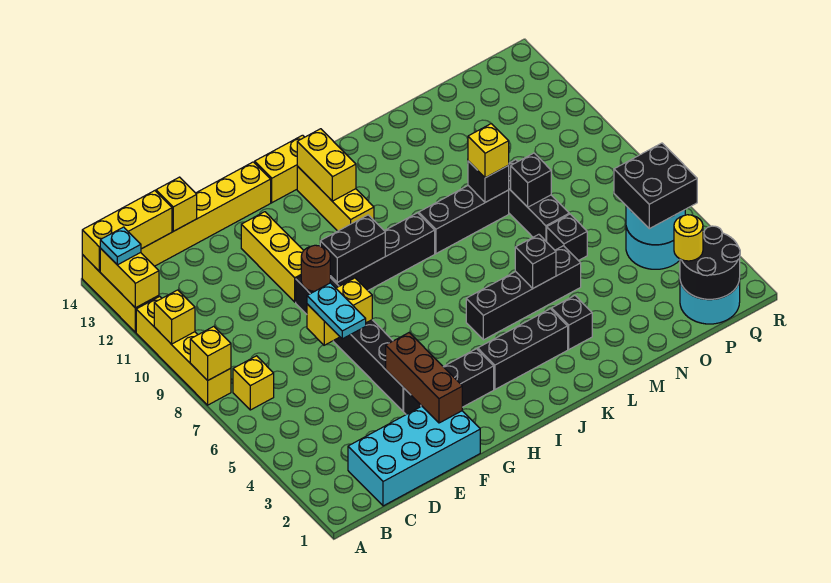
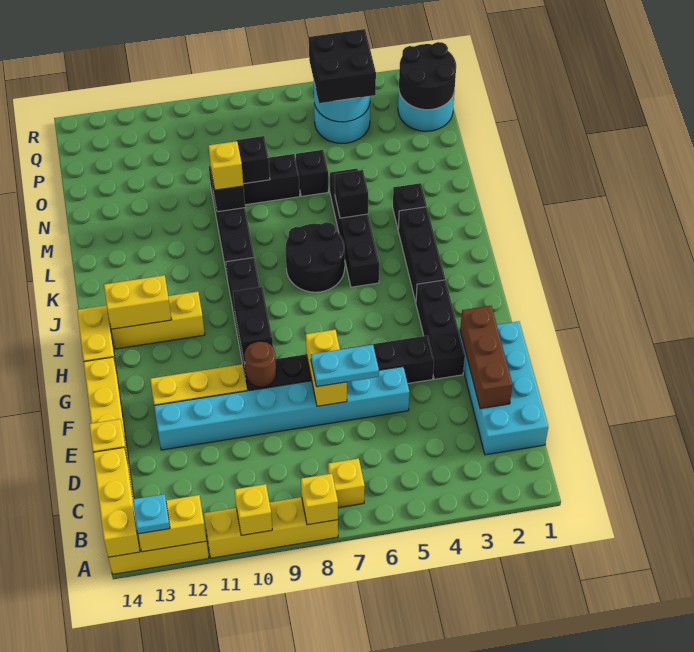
none -> cyan brick E5:E12 level 1
brown brick F2:F4 level 2 -> brown brick D2:F2 level 2
none -> black round brick J6:K7 level 1
yellow round brick P2 level 3 -> none

